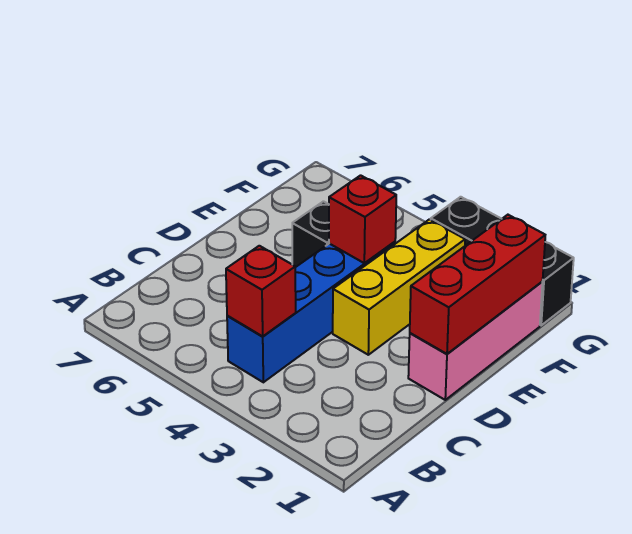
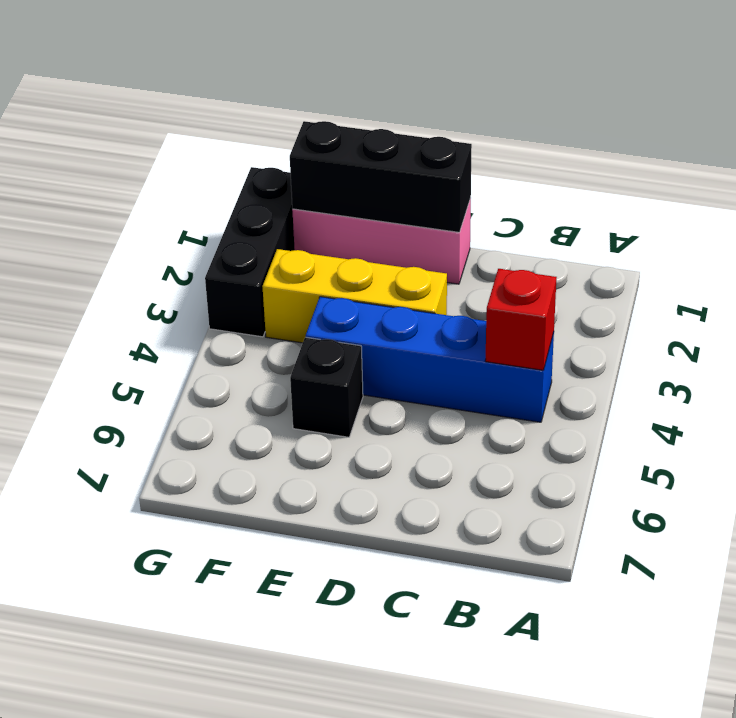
red brick D1:F1 level 2 -> black brick D1:F1 level 2
red brick E4 level 2 -> none

